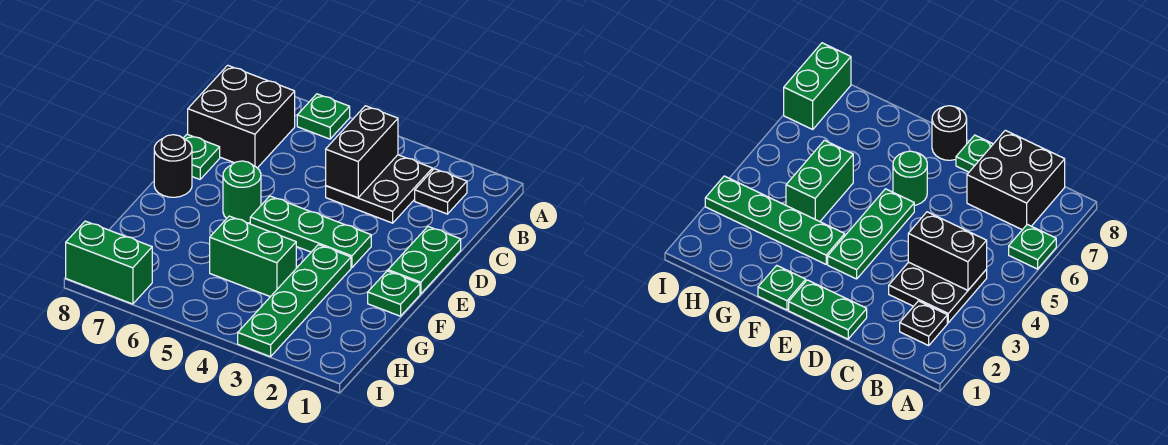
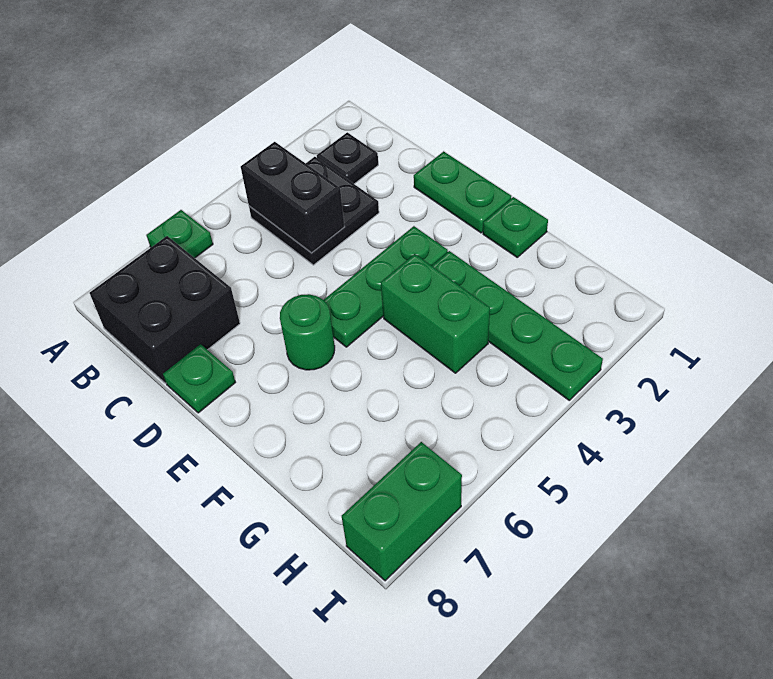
black round brick E8 level 1 -> none
green brick G4:G5 level 1 -> green brick F4:G4 level 1

